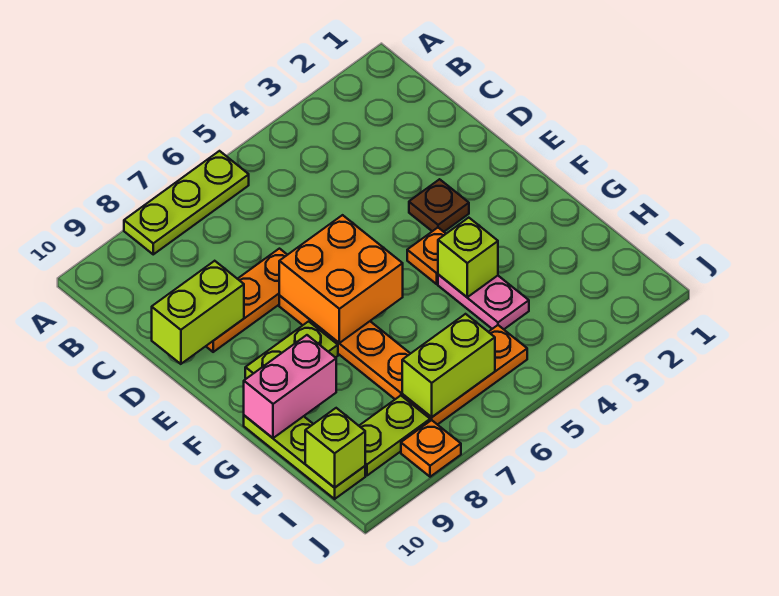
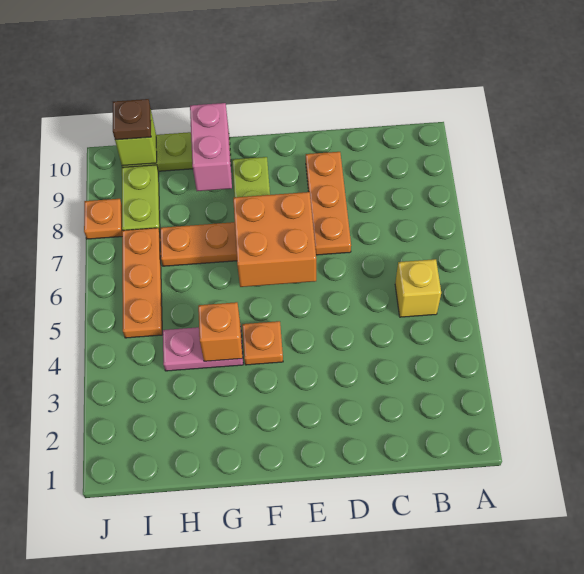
lime plate A6:A8 level 1 -> none
none -> yellow brick B5 level 1
lime brick D9:D10 level 2 -> none
brown plate E3 level 1 -> brown plate I10 level 3
lime brick G4 level 2 -> orange brick G4 level 2
lime brick I6:I7 level 2 -> none

